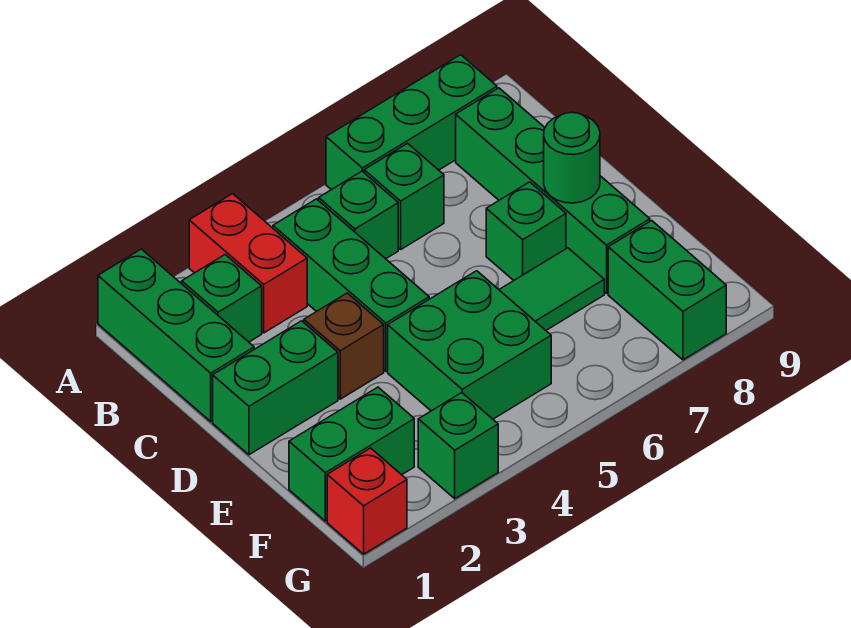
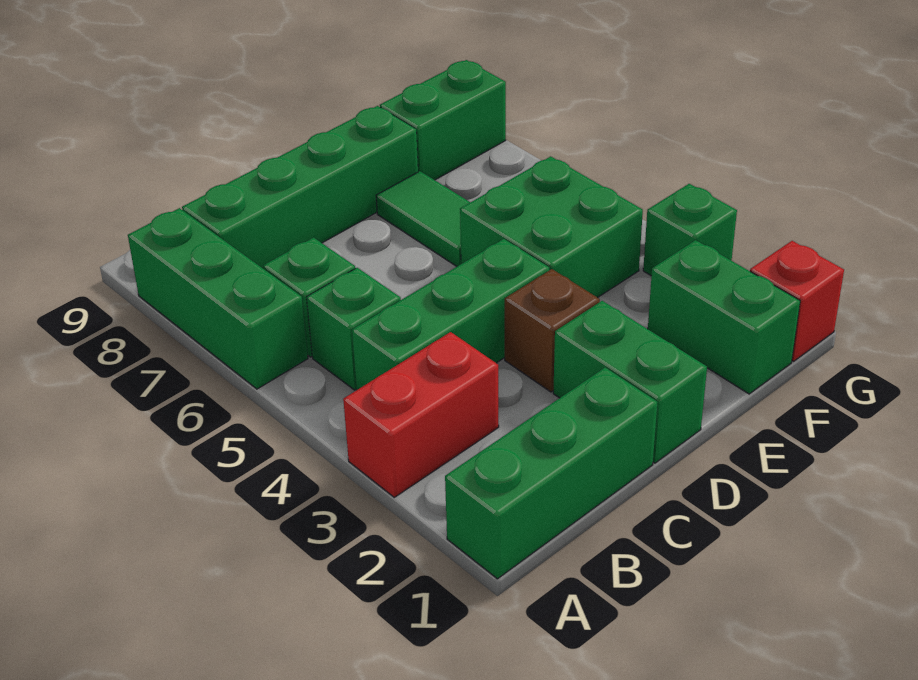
green brick B2 level 1 -> none
green brick D7 level 1 -> none
green round brick D8 level 2 -> none

